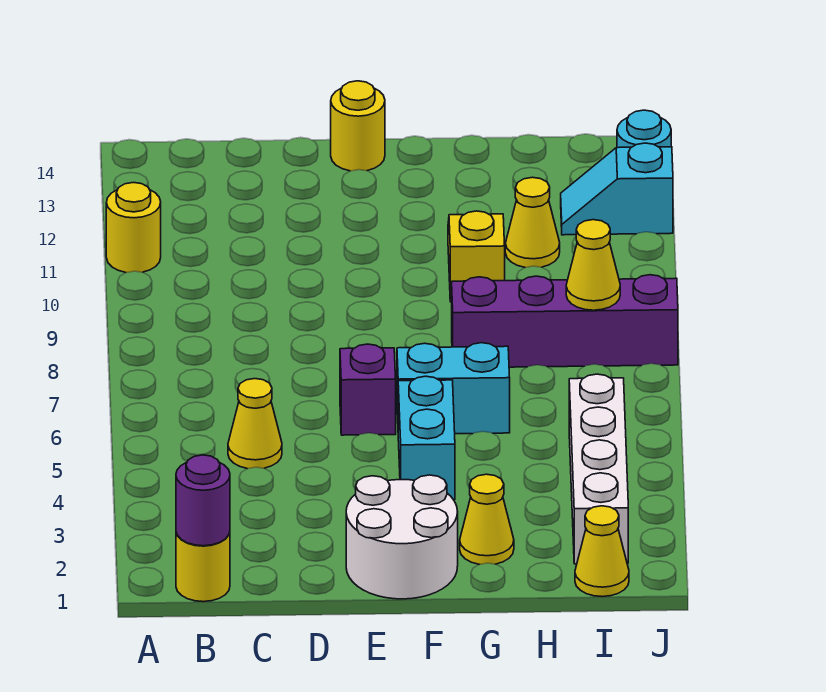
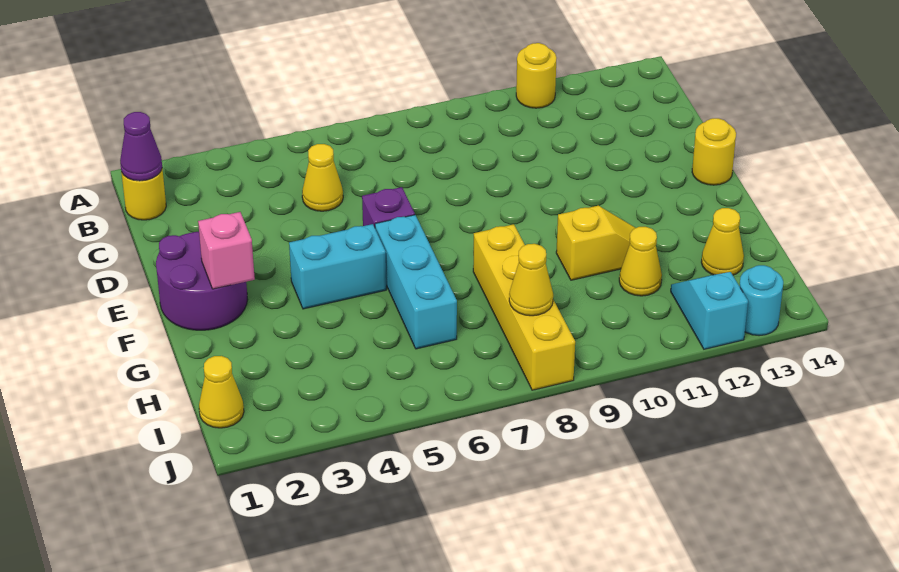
purple round brick B1 level 2 -> purple cone B1 level 2
white round brick E1:F2 level 1 -> purple round brick E1:F2 level 1
none -> pink brick F2 level 2
cyan brick F6:G6 level 1 -> cyan brick F6:H6 level 1
yellow cone G2 level 1 -> yellow cone H13 level 1
purple brick G8:J8 level 1 -> yellow brick G8:J8 level 1
white brick I2:I5 level 1 -> none

